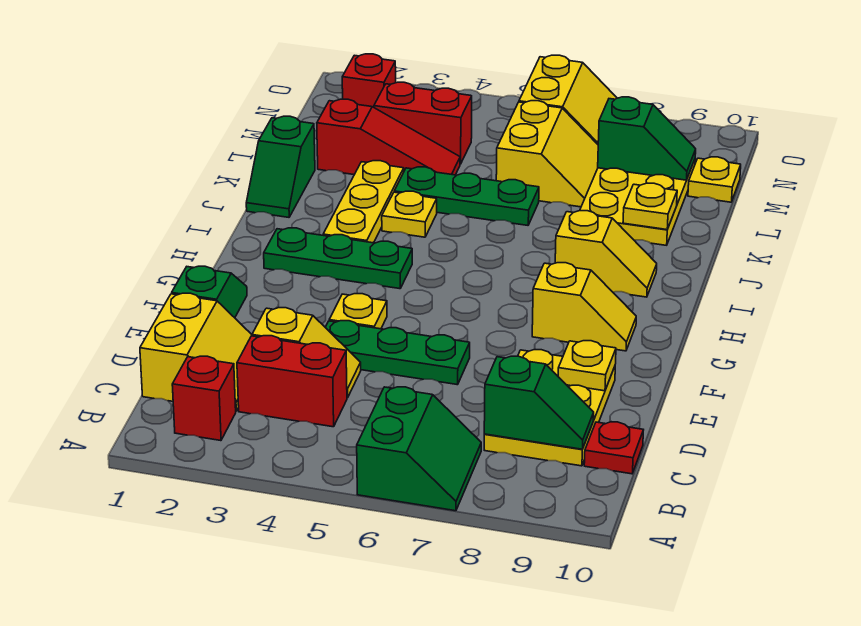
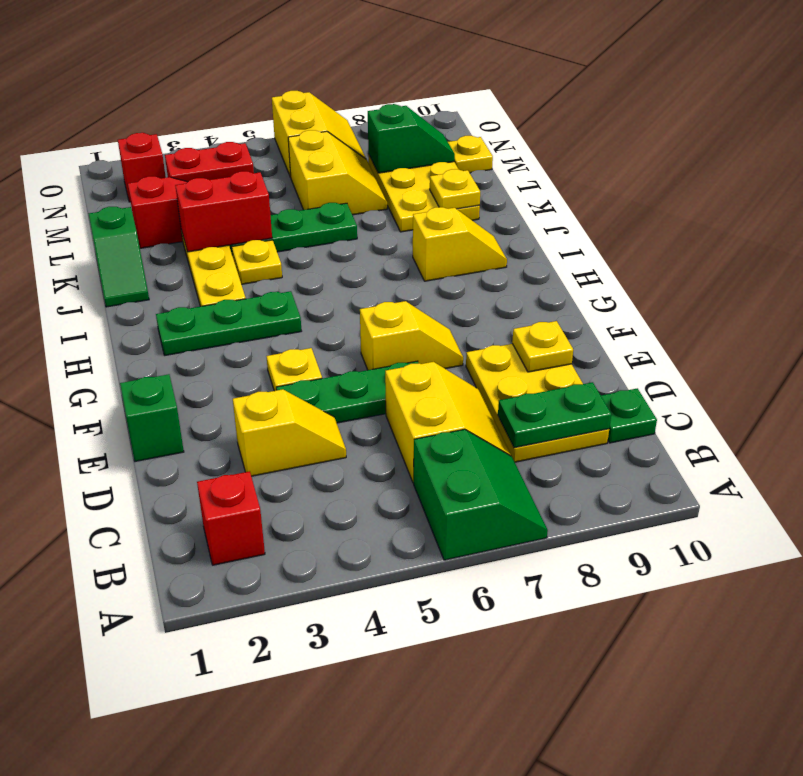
yellow slope C1:D2 level 1 top 1 -> yellow slope C6:D7 level 1 top 6
red brick C3:C4 level 1 -> red brick K3:K4 level 2
green slope C8:C9 level 2 top 8 -> green plate C8:C9 level 2
red plate C10 level 1 -> green plate C10 level 1
yellow slope G8:G9 level 1 top 8 -> yellow slope F6:F7 level 1 top 6

